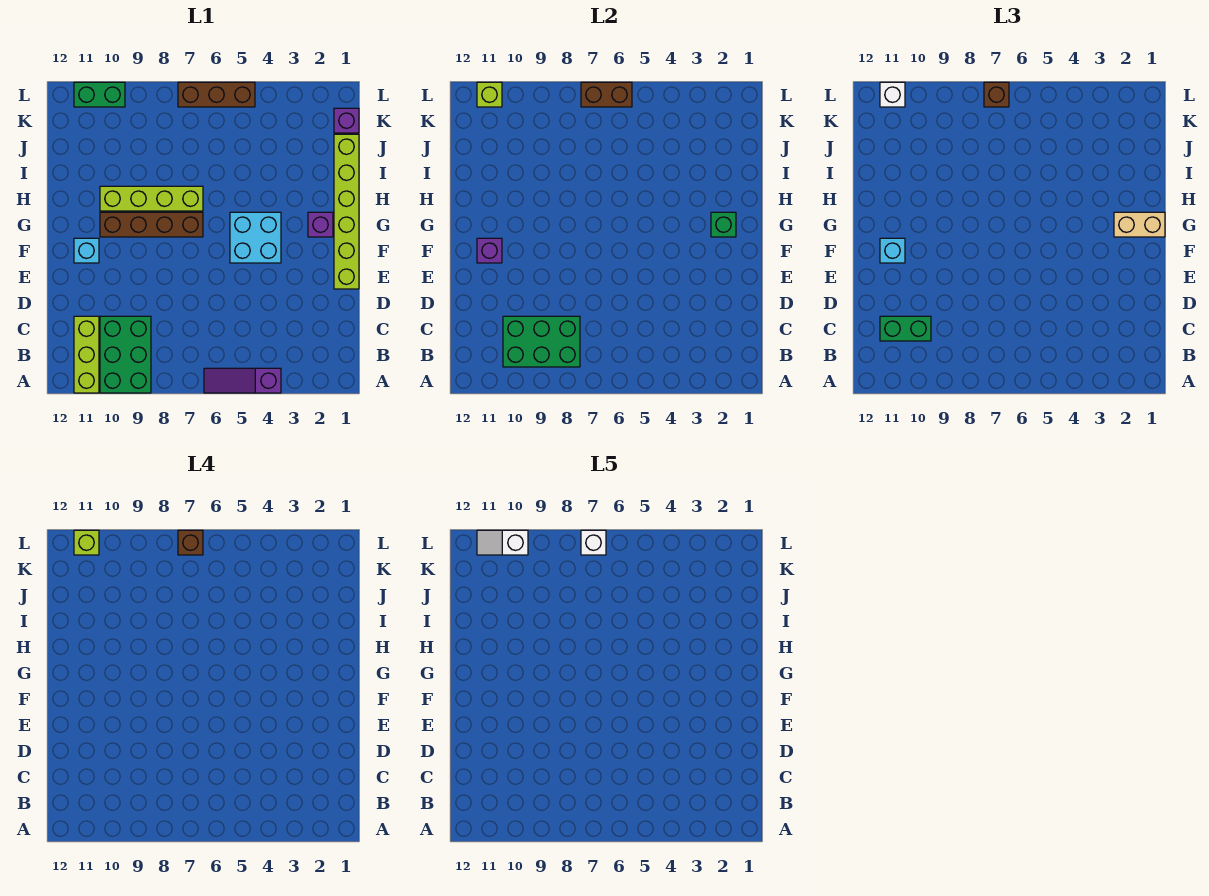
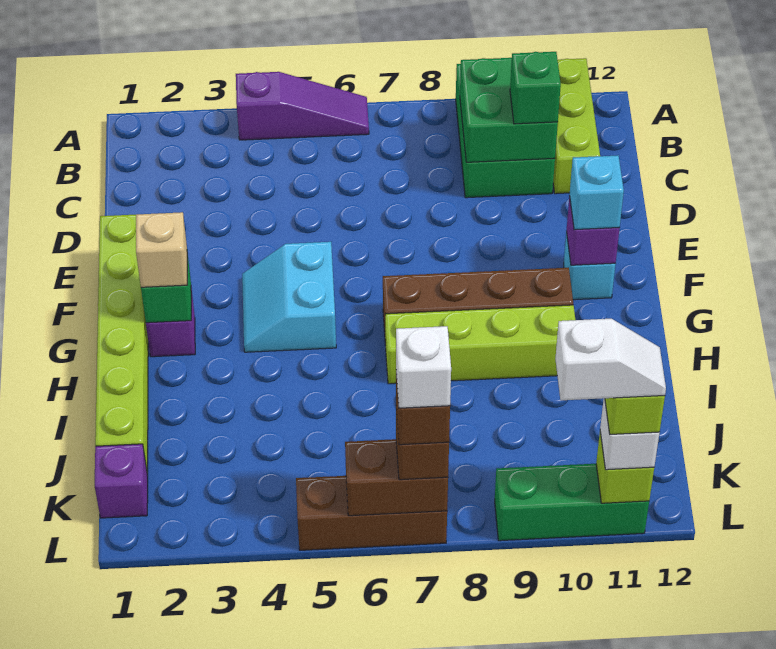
green brick B8:C10 level 2 -> green brick B9:C10 level 2
green brick C10:C11 level 3 -> green brick C10 level 3
cyan brick F4:G5 level 1 -> cyan slope F4:G5 level 1 top 5
tan brick G1:G2 level 3 -> tan brick G2 level 3
green brick L10:L11 level 1 -> green brick L9:L11 level 1

